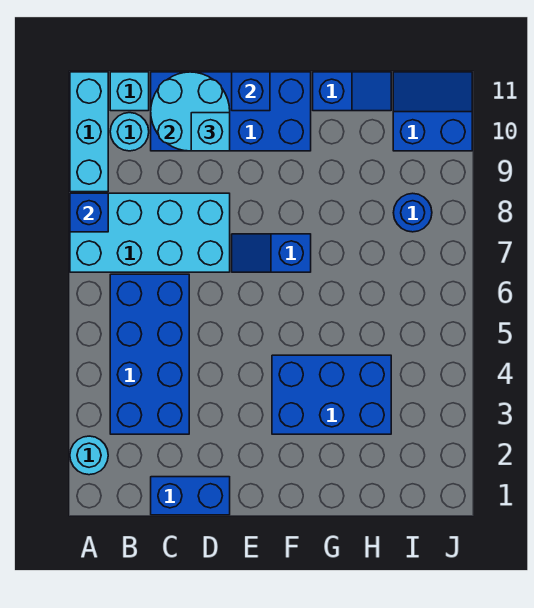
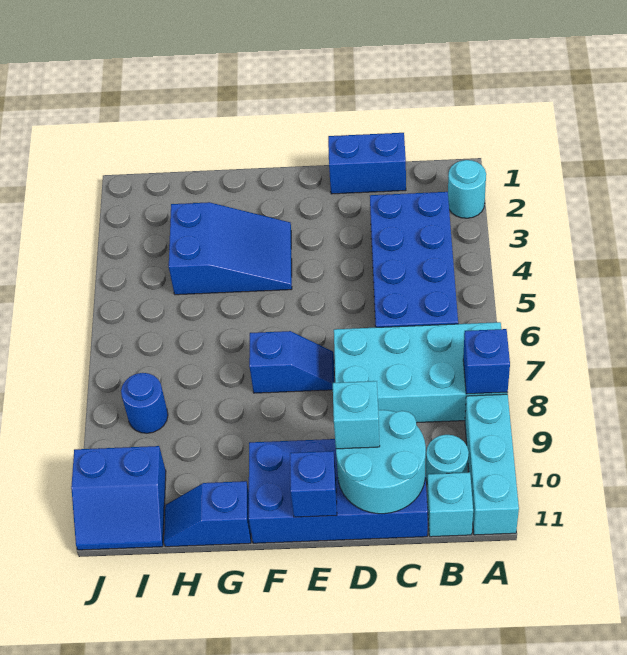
blue brick F3:H4 level 1 -> blue slope F3:H4 level 1 top H

